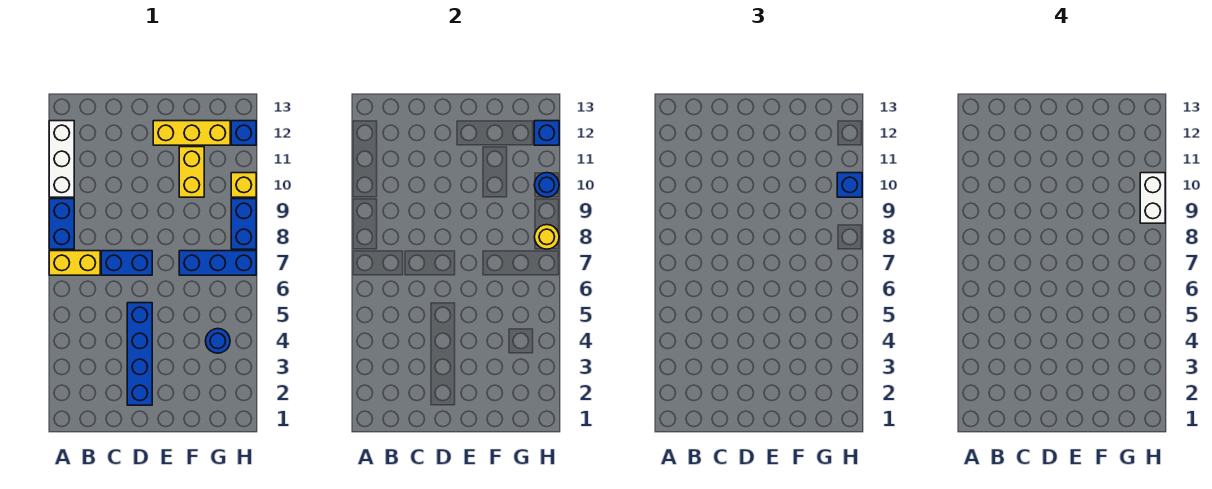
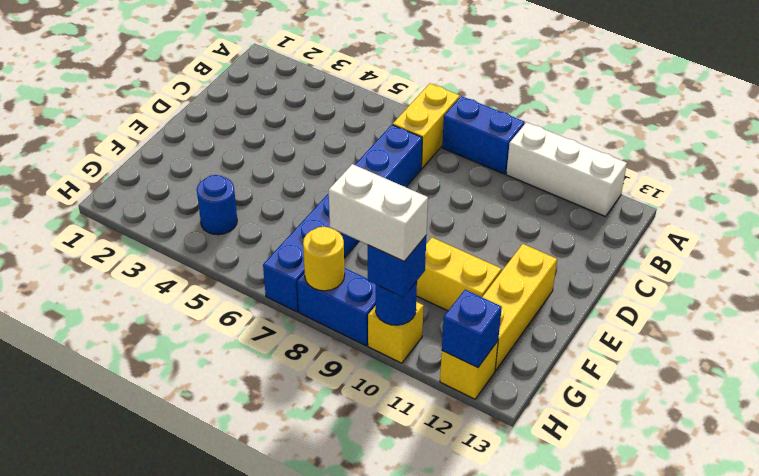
blue brick D2:D5 level 1 -> none
blue brick H12 level 1 -> yellow brick H12 level 1

